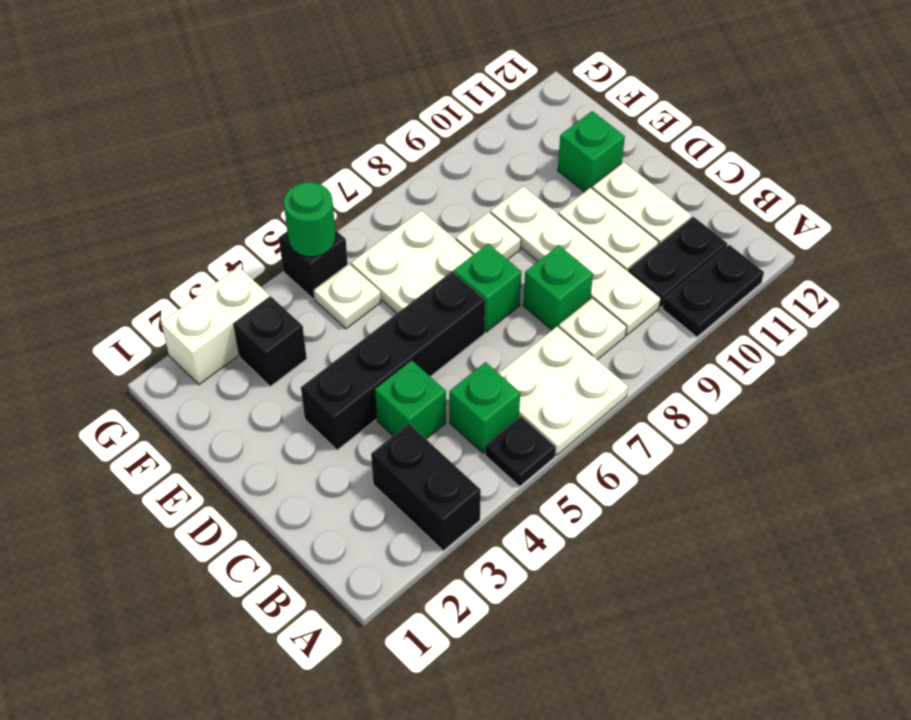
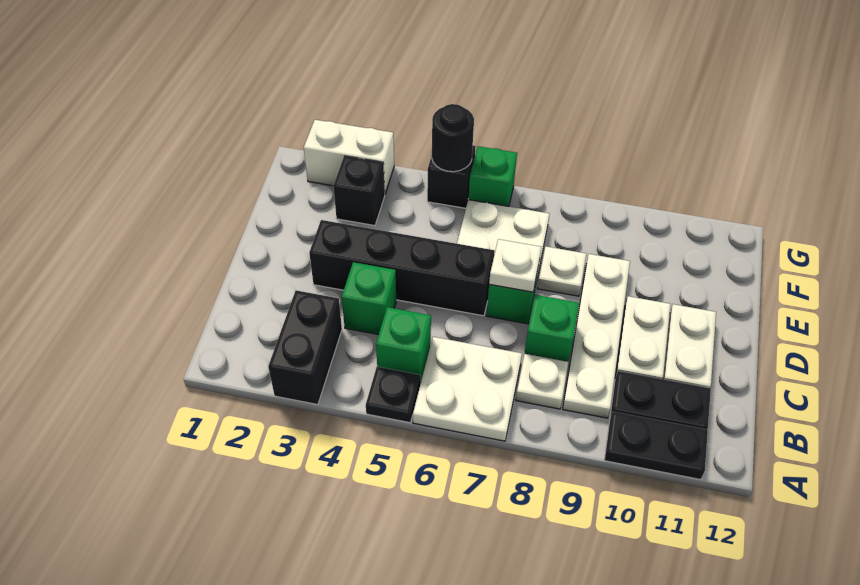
green brick E11 level 1 -> green brick G6 level 1
white plate F5 level 1 -> white plate D7 level 2
green round brick G5 level 2 -> black round brick G5 level 2

